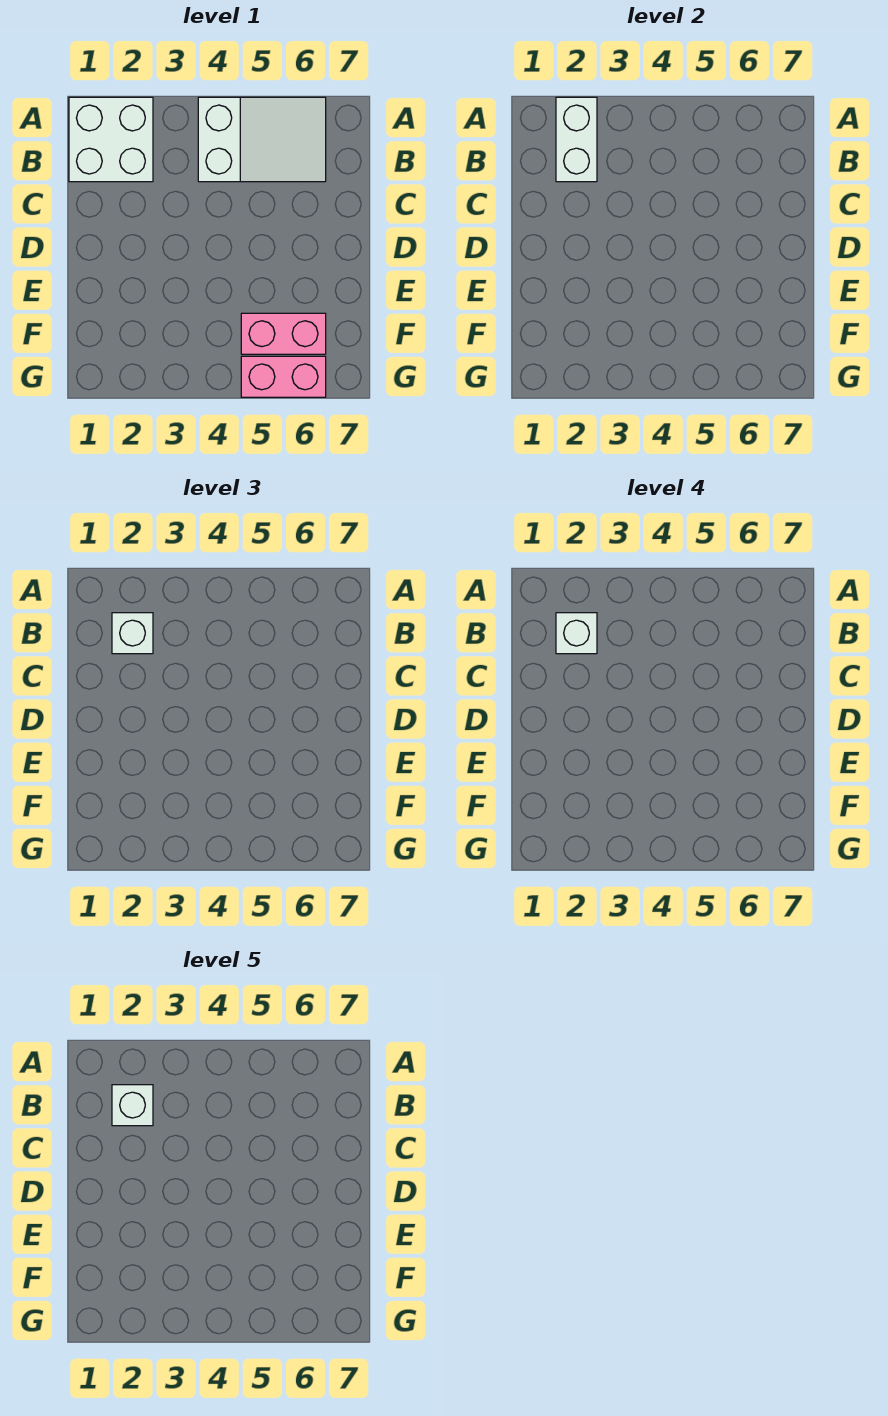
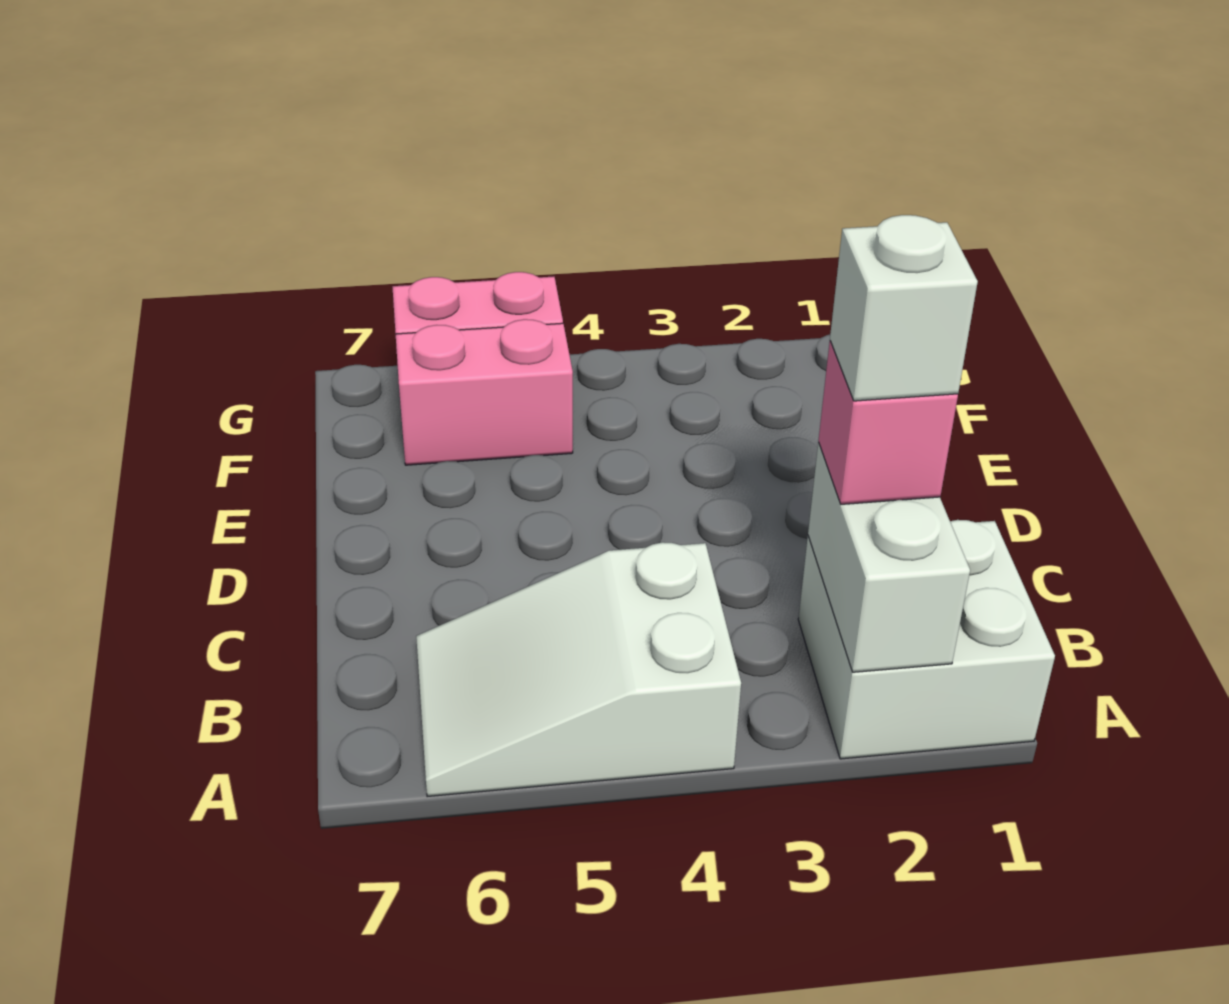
white brick B2 level 3 -> pink brick B2 level 3
white brick B2 level 5 -> none

